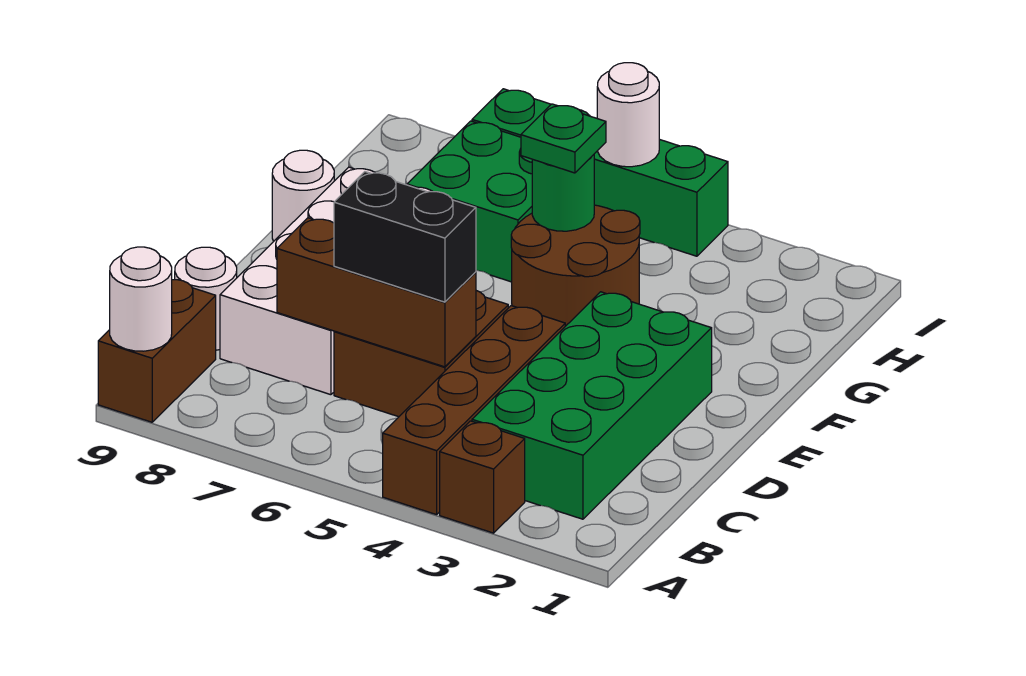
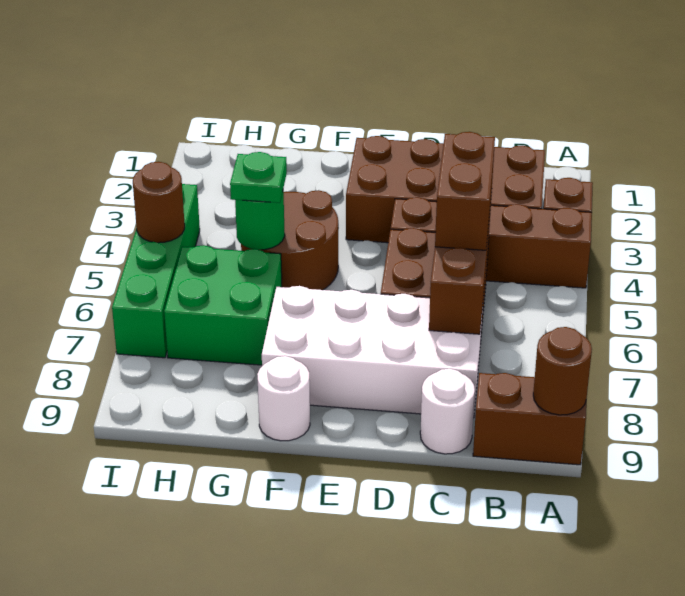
white round brick A9 level 2 -> brown round brick A9 level 2
green brick B2:E3 level 1 -> brown brick B2:E3 level 1
black brick C5:C6 level 3 -> brown brick C5:C6 level 3
white round brick I5 level 2 -> brown round brick I5 level 2

